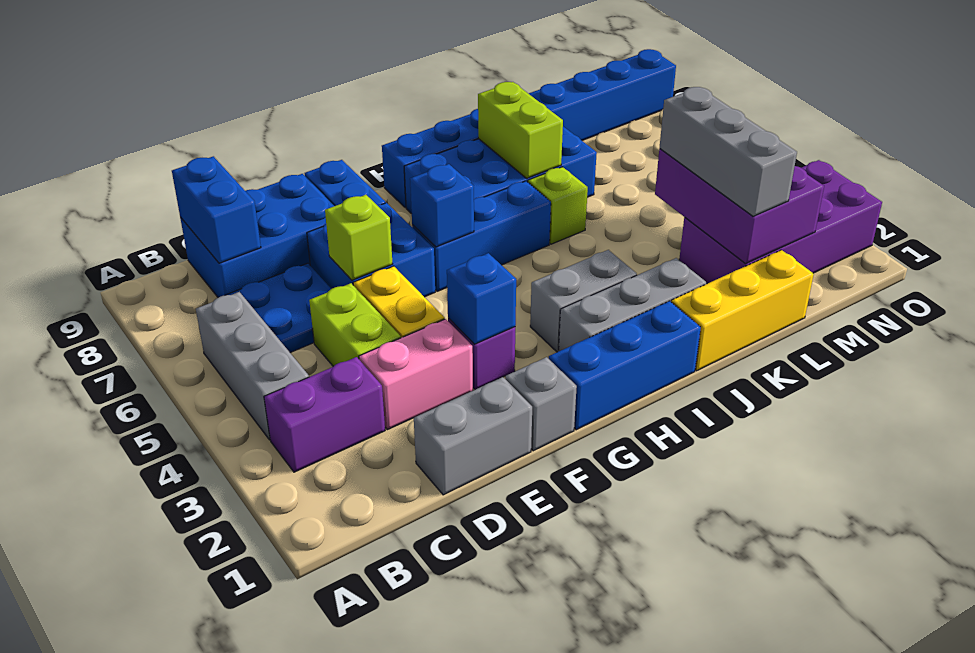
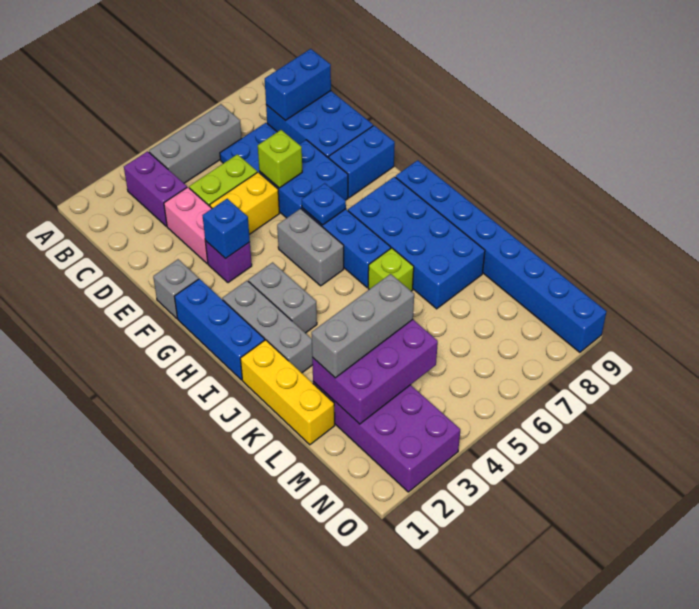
grey brick D1:E1 level 1 -> grey brick G5:H5 level 1
blue brick G6 level 2 -> blue plate G6 level 2
lime brick J7:J8 level 2 -> none

